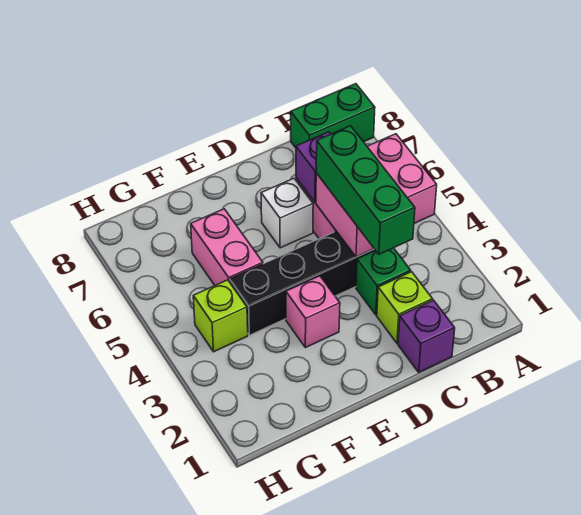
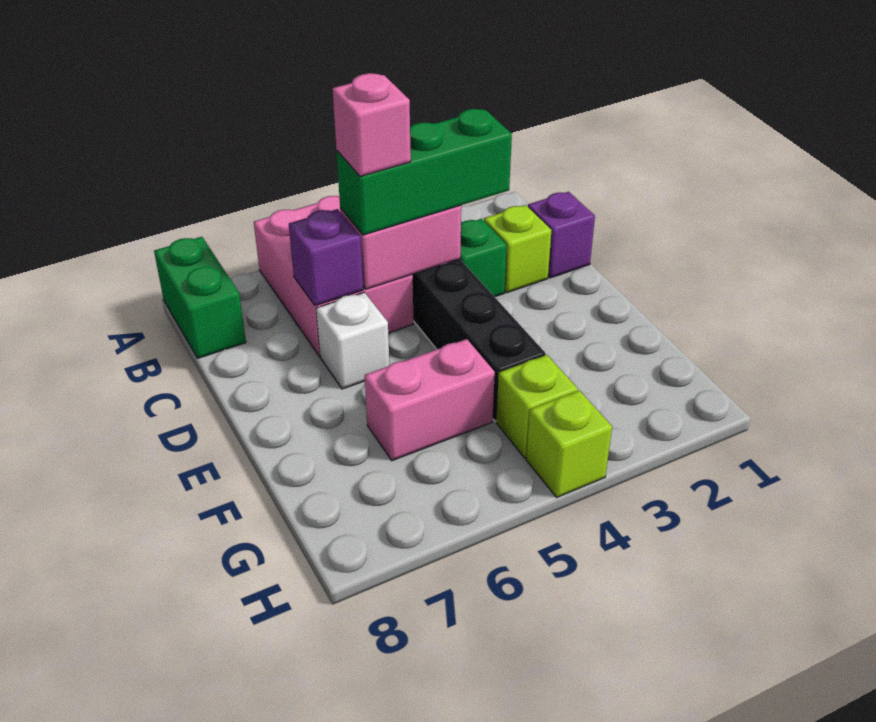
pink brick E3 level 1 -> pink brick C5 level 4
none -> lime brick H4 level 1

